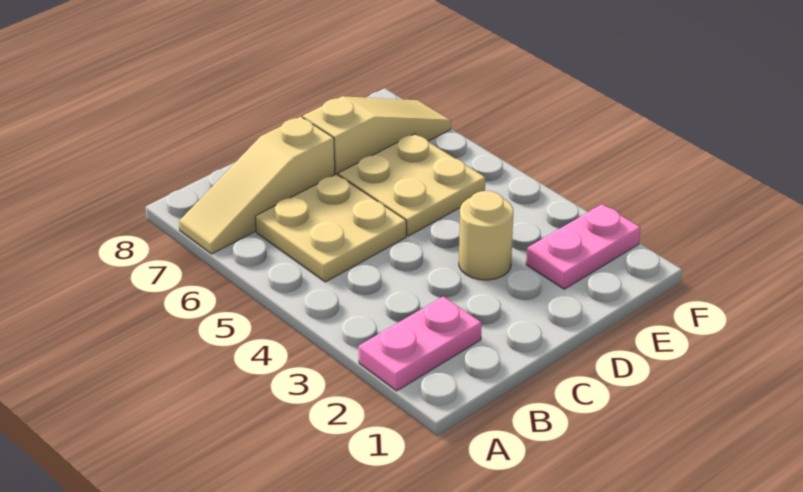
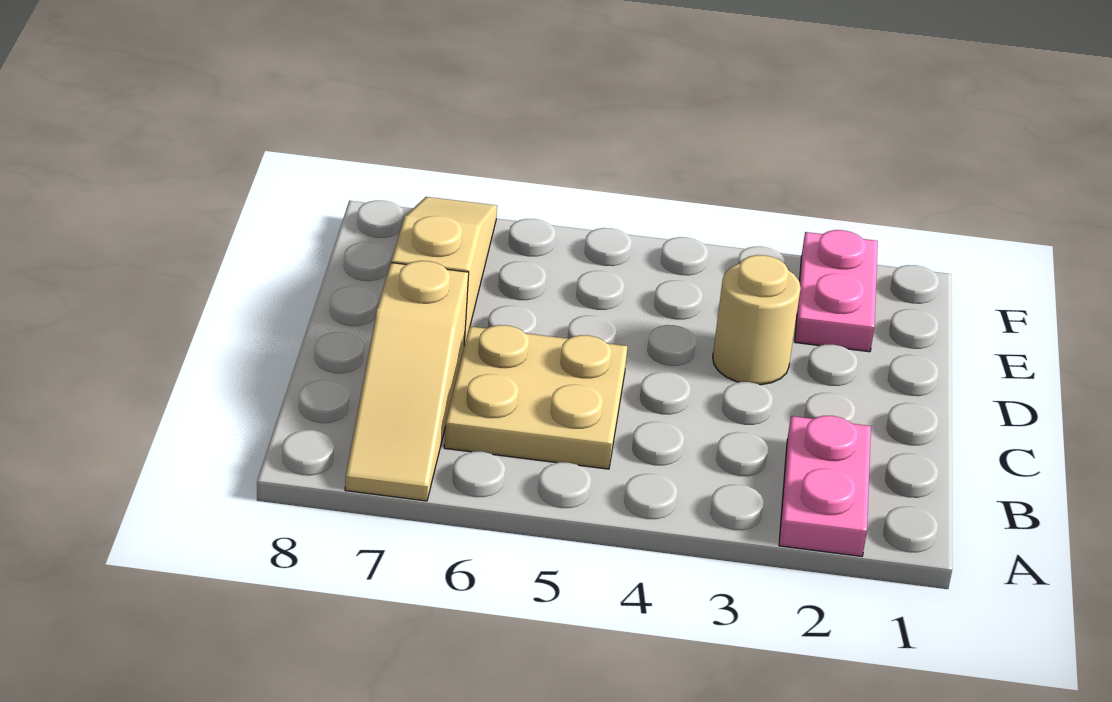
tan plate D5:E6 level 1 -> none

